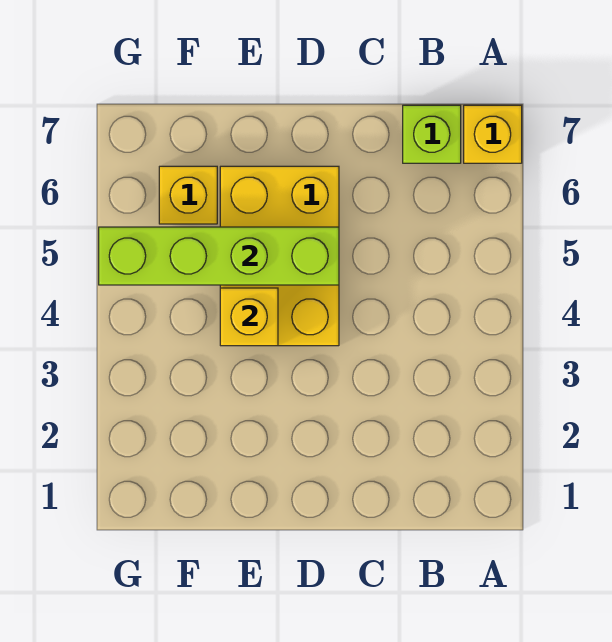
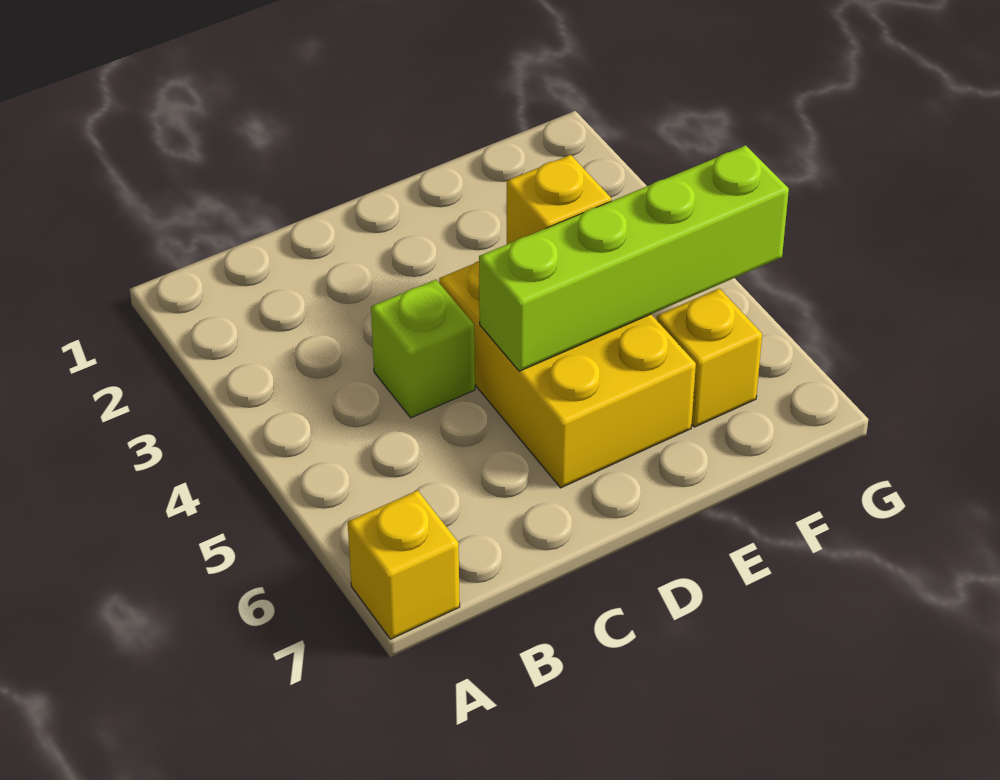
lime brick B7 level 1 -> lime brick C4 level 1

